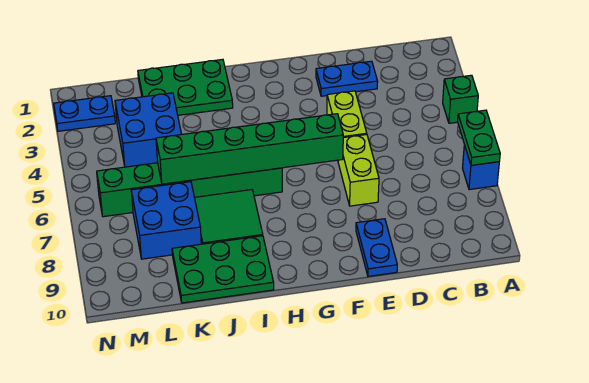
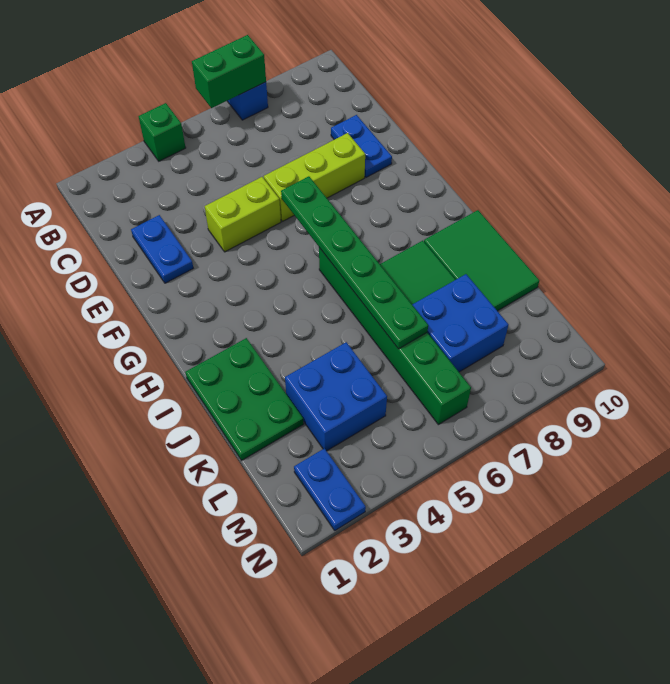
green plate A6:A7 level 2 -> green brick A6:A7 level 2
lime brick E6:E7 level 1 -> lime brick E6:E8 level 1
blue plate E9:E10 level 1 -> blue plate D9:E9 level 1
green brick F6:K6 level 2 -> green plate F6:K6 level 2
green plate I9:K10 level 1 -> green tile I9:K10 level 1

